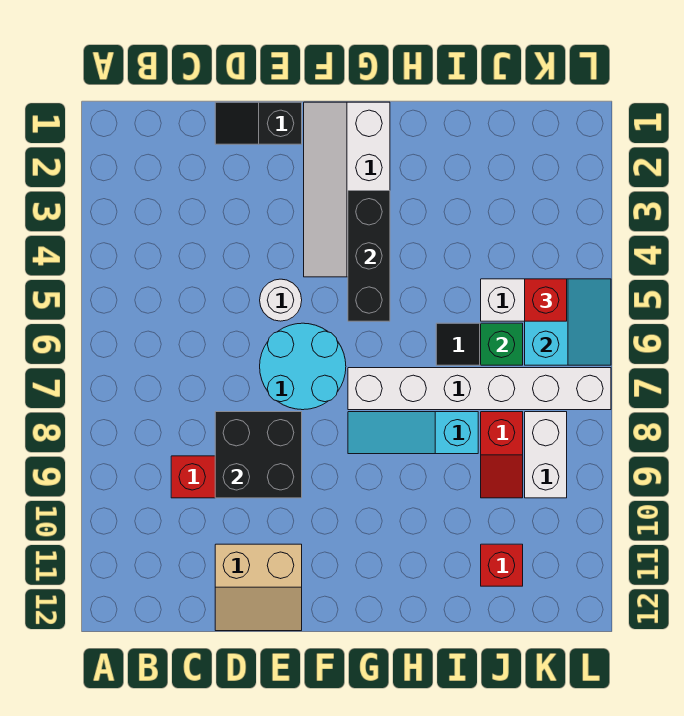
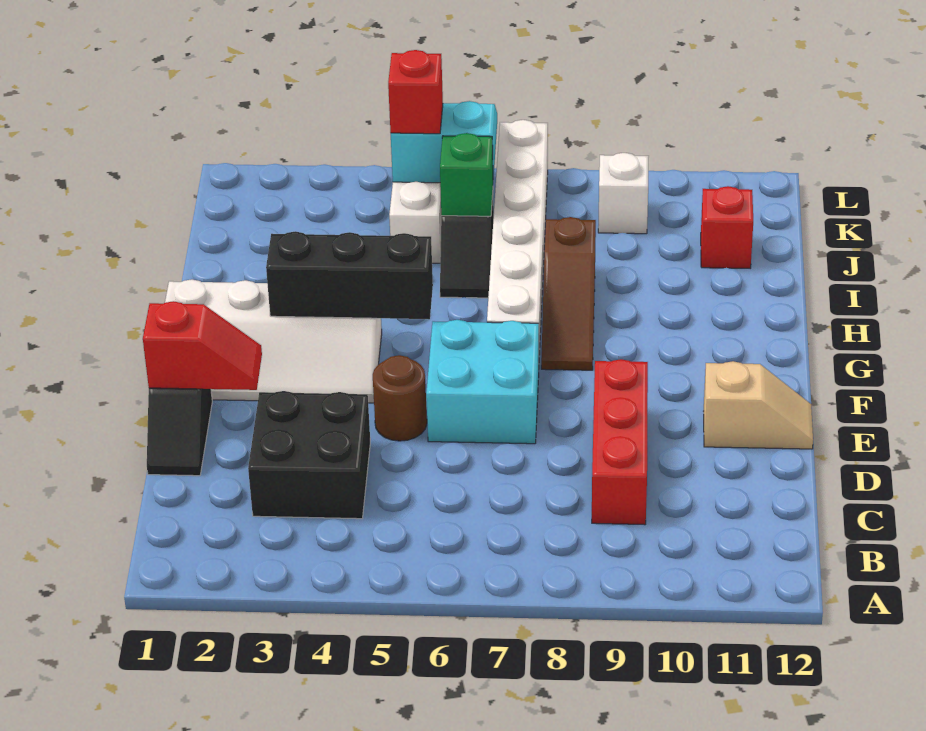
black brick D8:E9 level 2 -> black brick C3:D4 level 1
tan slope D11:E12 level 1 top 11 -> tan slope E11:E12 level 1 top 11
white round brick E5 level 1 -> brown round brick E5 level 1
cyan round brick E6:F7 level 1 -> cyan brick E6:F7 level 1
cyan slope G8:I8 level 1 top I -> brown slope G8:I8 level 1 top I
red slope J8:J9 level 1 top 8 -> red slope E1:E2 level 2 top 1
white brick K8:K9 level 1 -> white brick K9 level 1

